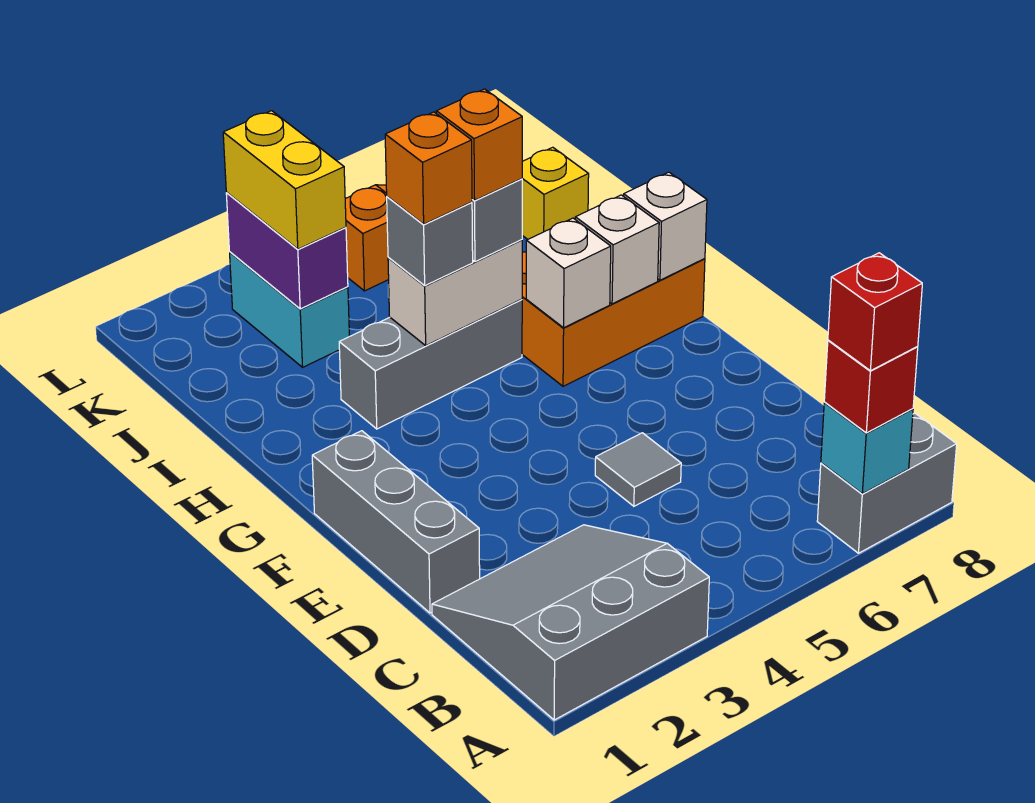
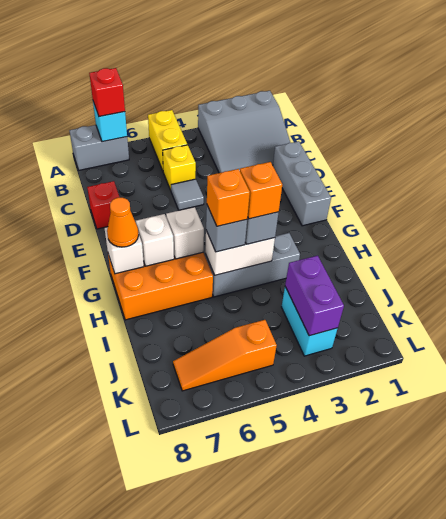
red brick A7 level 4 -> red brick D8 level 1
none -> orange cone G8 level 3
yellow brick J3:K3 level 3 -> yellow brick A5:B5 level 1
yellow brick J8 level 1 -> yellow brick C5 level 1

